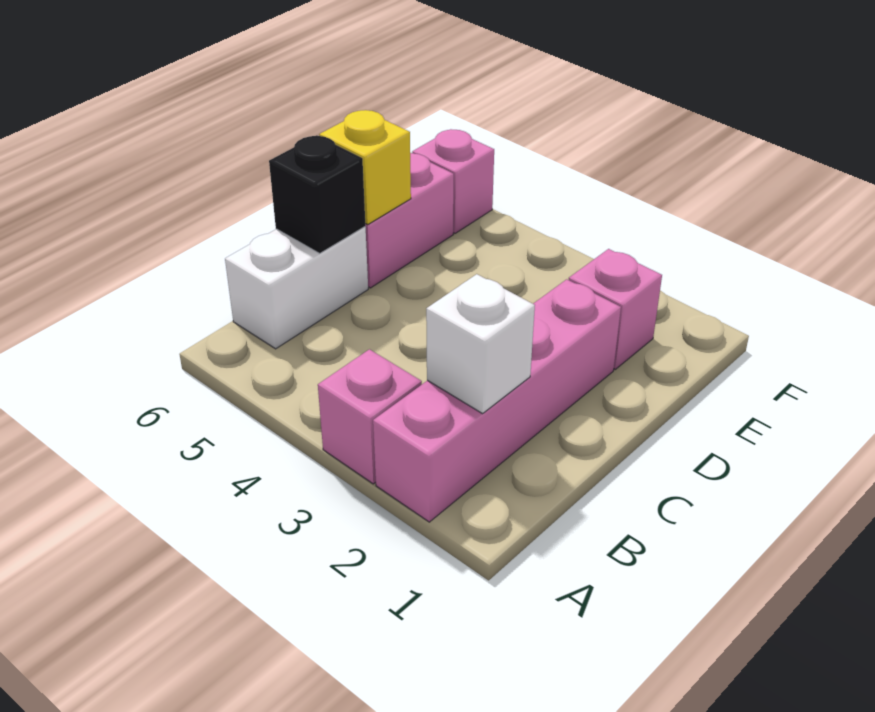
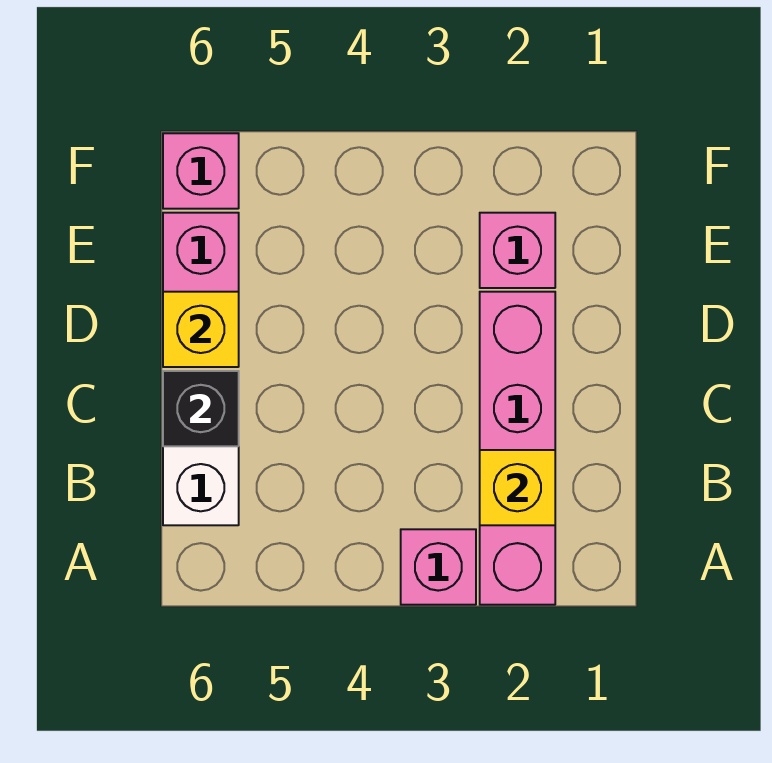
white brick B2 level 2 -> yellow brick B2 level 2

